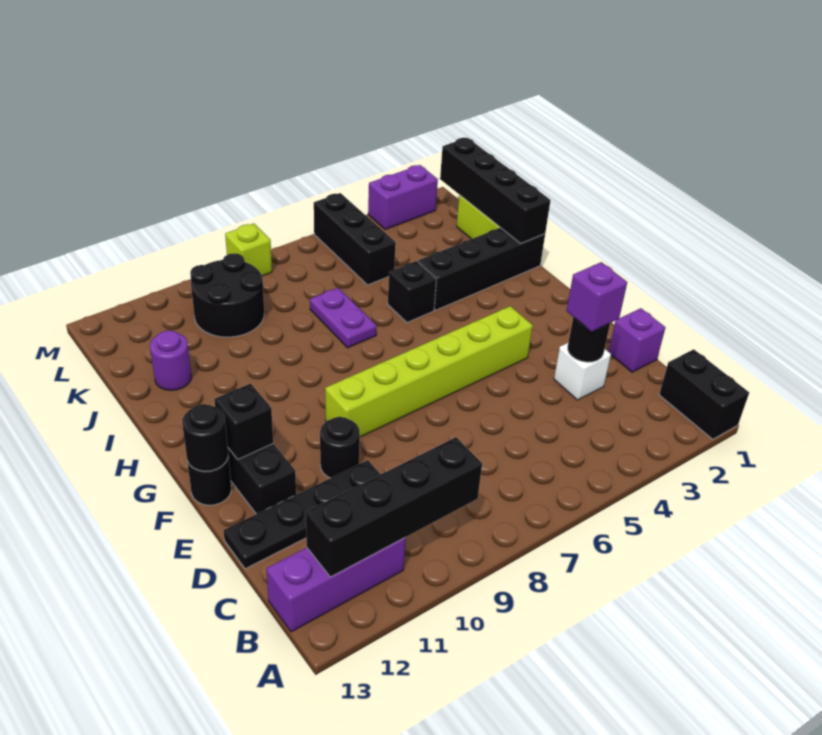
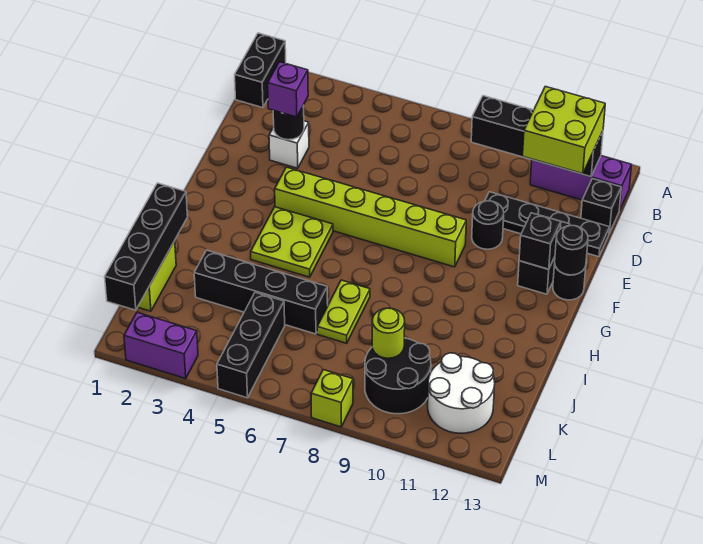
none -> lime brick B11:C12 level 3
purple brick D1 level 1 -> none
none -> lime plate G4:H5 level 1
black brick I1:I4 level 1 -> black brick J3:J6 level 1
black brick I5 level 1 -> black brick C13 level 1
purple plate I7:J7 level 1 -> lime plate I7:J7 level 1
purple round brick J12 level 1 -> none
none -> lime round brick K9 level 2
none -> white round brick K11:L12 level 1

